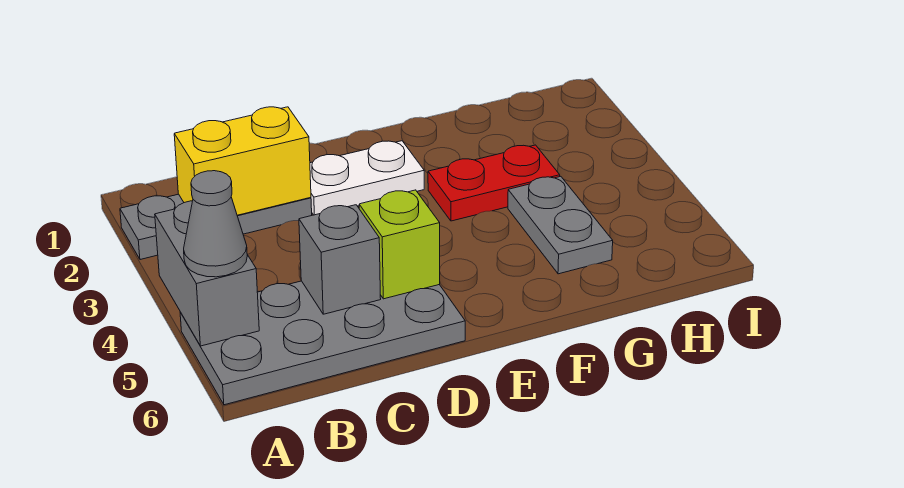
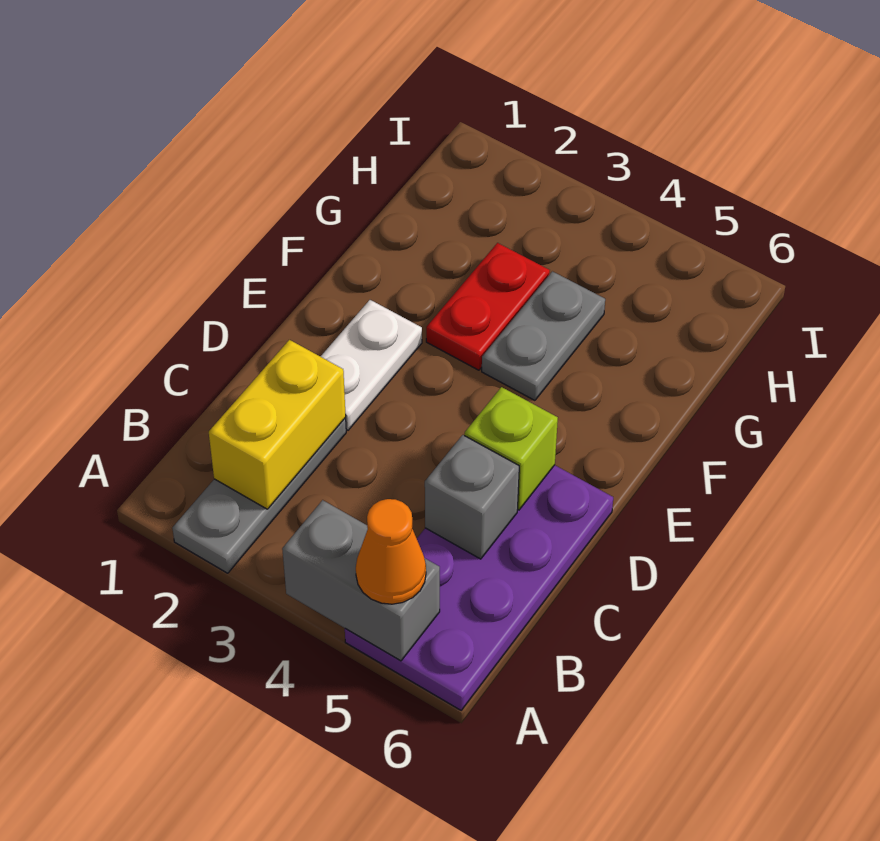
grey plate A5:D6 level 1 -> purple plate A5:D6 level 1
grey cone A5 level 3 -> orange cone A5 level 3
grey plate G4:G5 level 1 -> grey plate F4:G4 level 1

